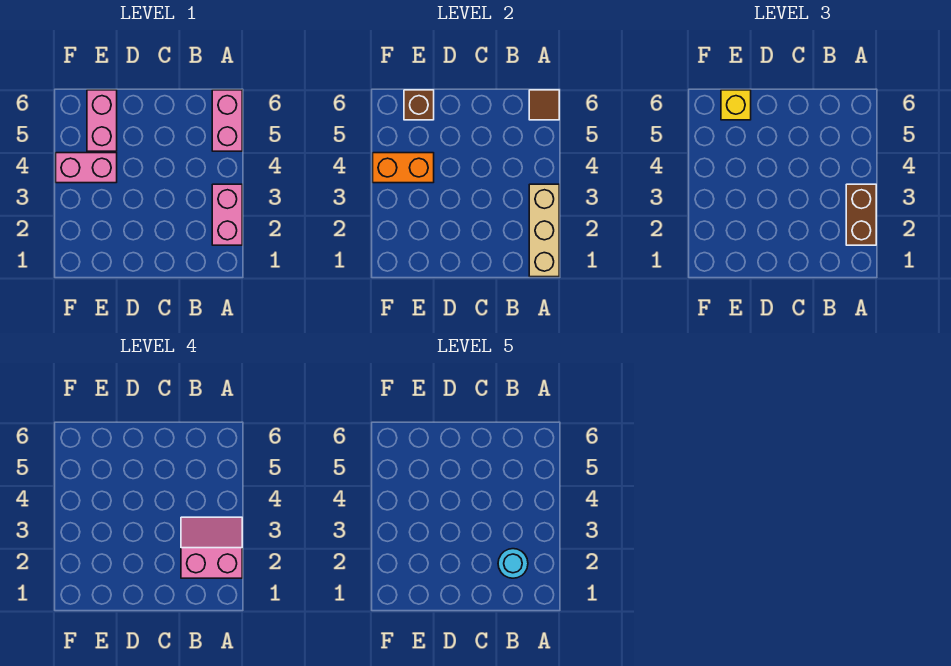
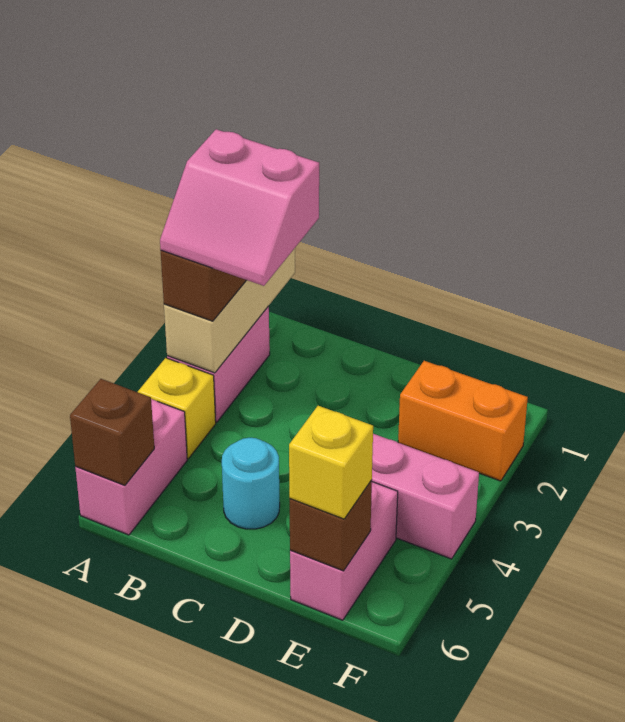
none -> yellow brick A4 level 1
brown tile A6 level 2 -> brown brick A6 level 2
cyan round brick B2 level 5 -> cyan round brick C5 level 1
orange brick E4:F4 level 2 -> orange brick E2:F2 level 1

